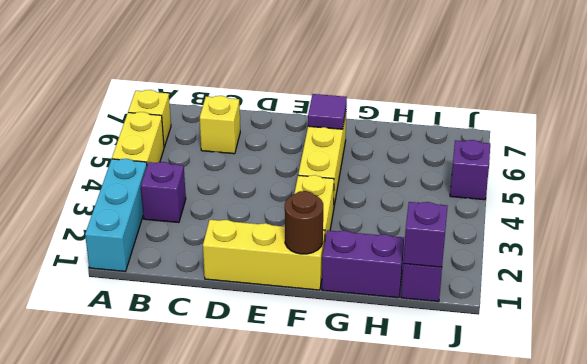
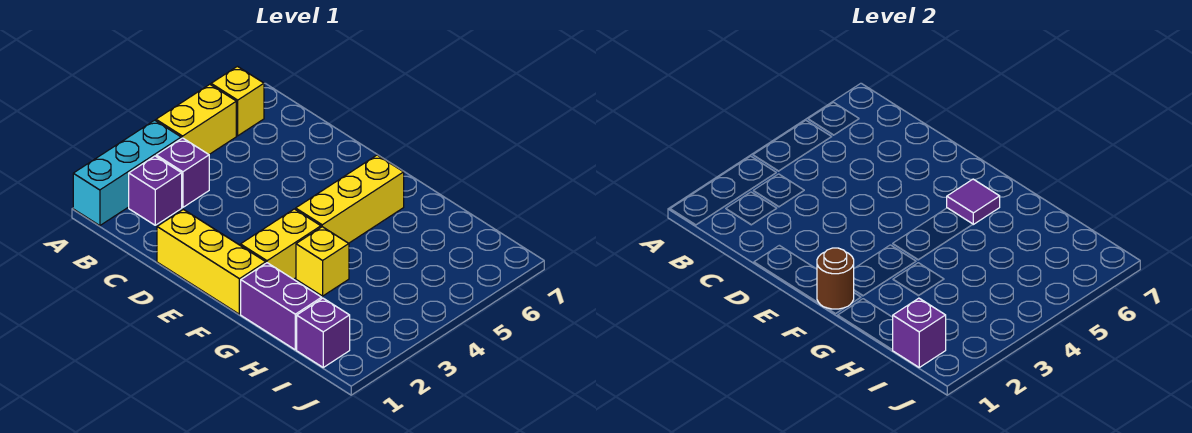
yellow brick C6 level 1 -> yellow brick G3 level 1
purple brick J5 level 1 -> purple brick B2 level 1

